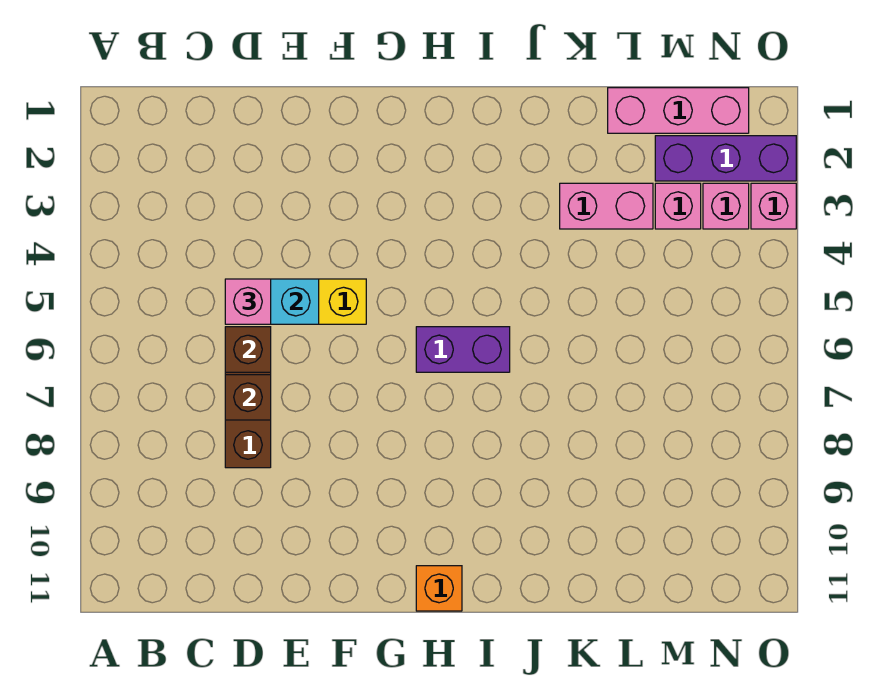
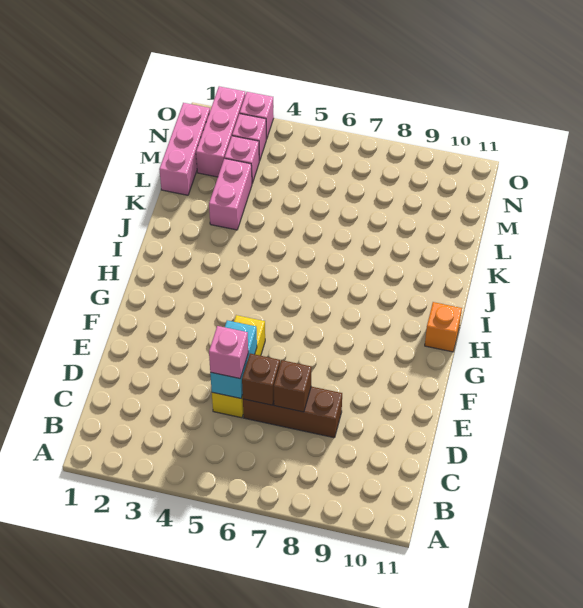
purple brick H6:I6 level 1 -> none
purple brick M2:O2 level 1 -> pink brick M2:O2 level 1

